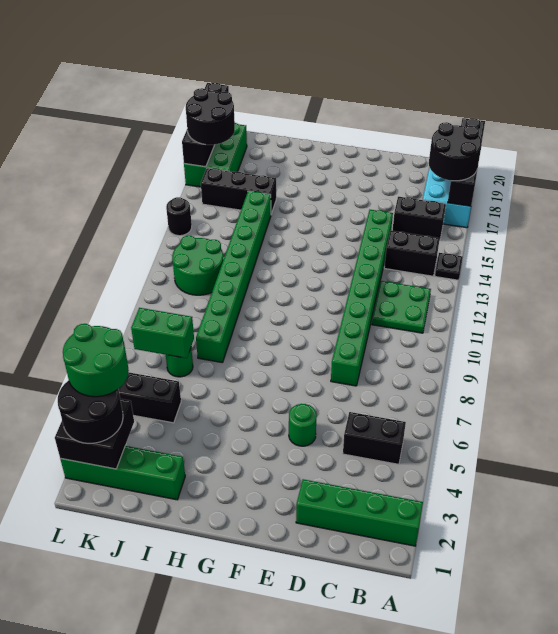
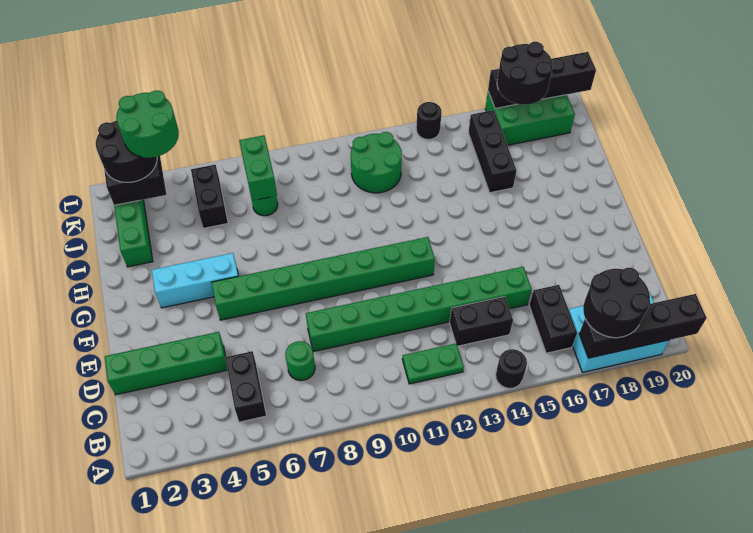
green brick A2:D2 level 1 -> green brick D1:D4 level 1
black plate A14 level 1 -> black round brick A14 level 1
green plate B11:C12 level 1 -> green plate B11:B12 level 1
black brick B14:C14 level 1 -> black brick C13:C14 level 1
green round brick E5 level 1 -> green round brick C7 level 1
none -> cyan brick G3:G5 level 1
green brick I8:I15 level 1 -> green brick F5:F12 level 1

